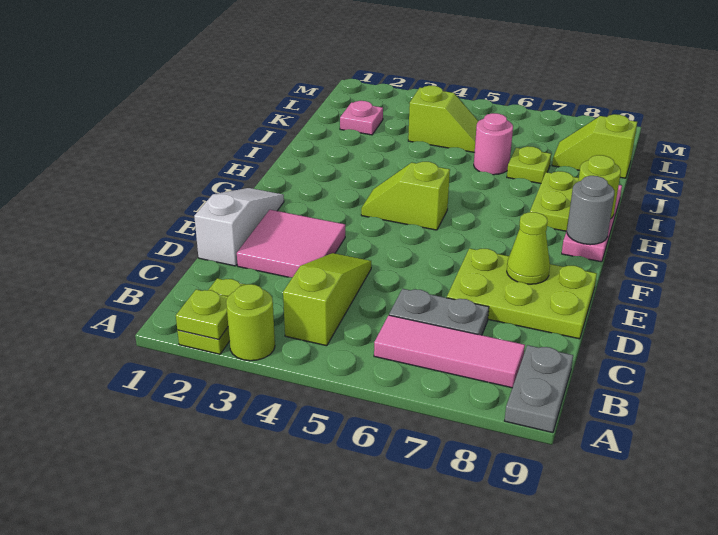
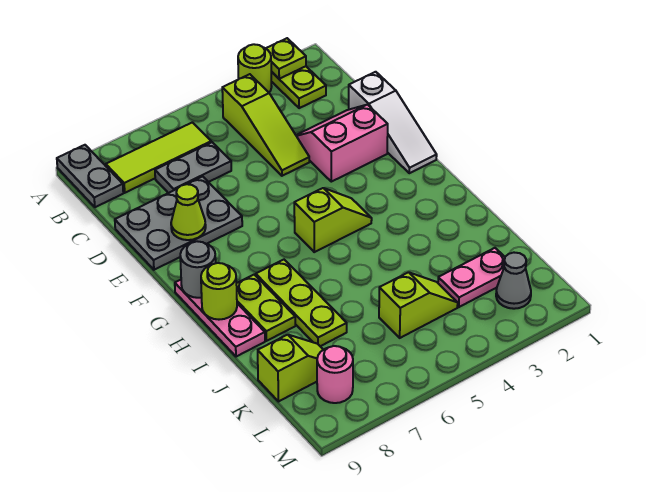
pink tile B6:B8 level 1 -> lime tile B6:B8 level 1
pink tile D2:E3 level 1 -> pink slope D2:E3 level 1 top E
lime plate D7:E9 level 1 -> grey plate D7:E9 level 1
pink round brick J6 level 1 -> pink round brick L8 level 1
lime plate J7 level 1 -> lime plate H7:J7 level 1
pink plate K2 level 1 -> pink plate K2:K3 level 1
lime slope K4:K5 level 1 top 4 -> lime slope K4:K5 level 1 top 5
none -> grey cone L2 level 1

